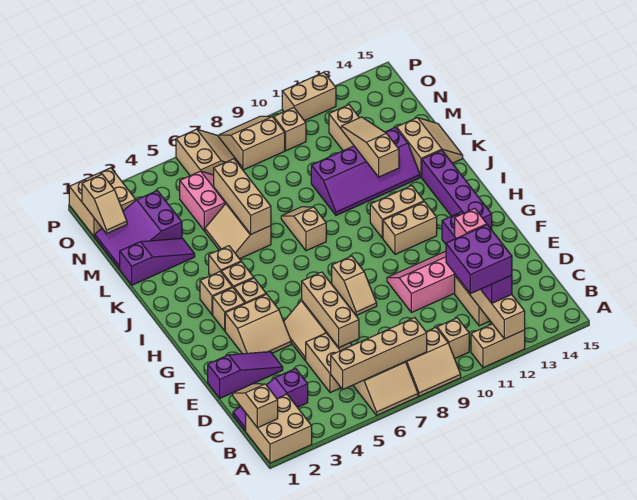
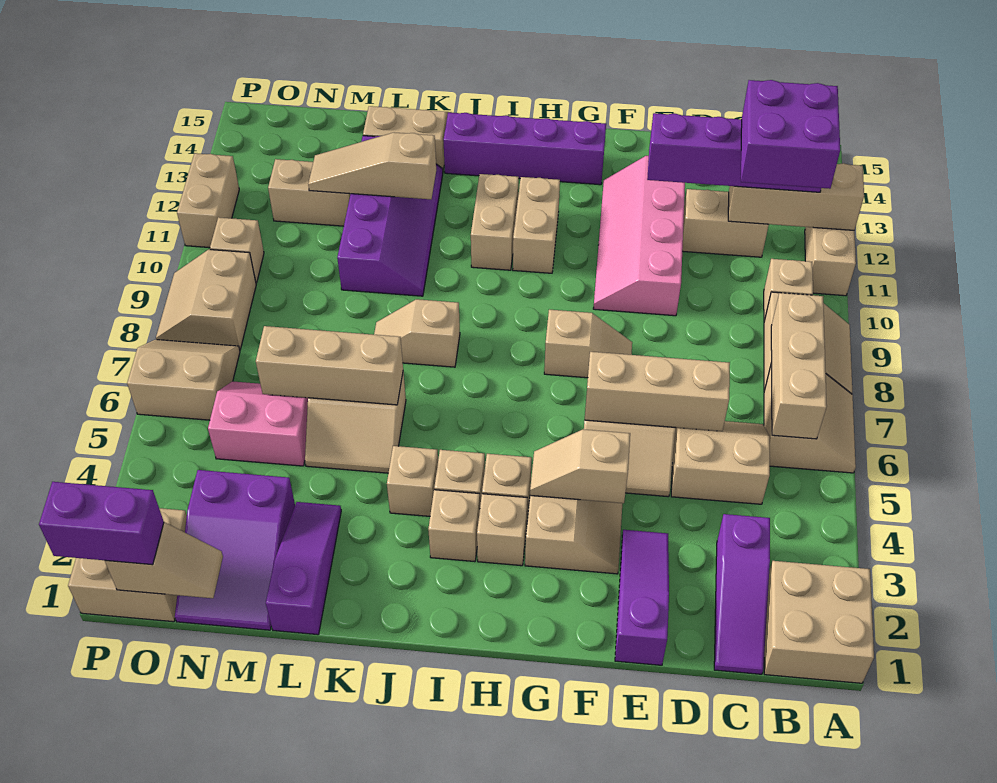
tan slope B1:C1 level 2 top B -> tan slope F4:G4 level 2 top F
tan brick B5:B8 level 2 -> tan brick B6:B8 level 2
pink brick D12 level 4 -> none
none -> purple brick O1:P1 level 3

